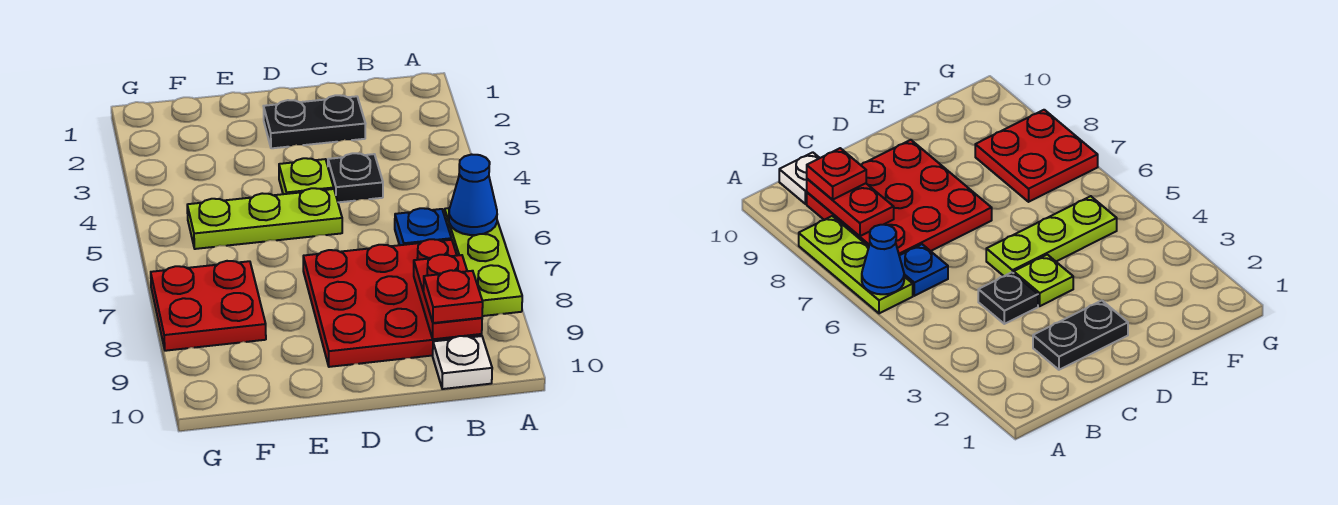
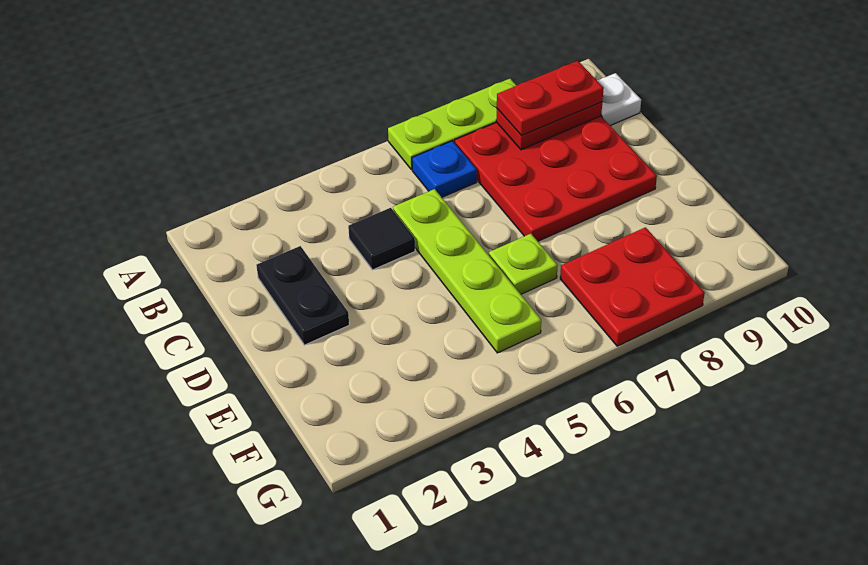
blue cone A6 level 2 -> none
red plate B9 level 3 -> red plate B8:B9 level 3
black plate C4 level 1 -> black tile C4 level 1
lime plate D4 level 1 -> lime plate E6 level 1
lime plate D5:F5 level 1 -> lime plate C5:F5 level 1

